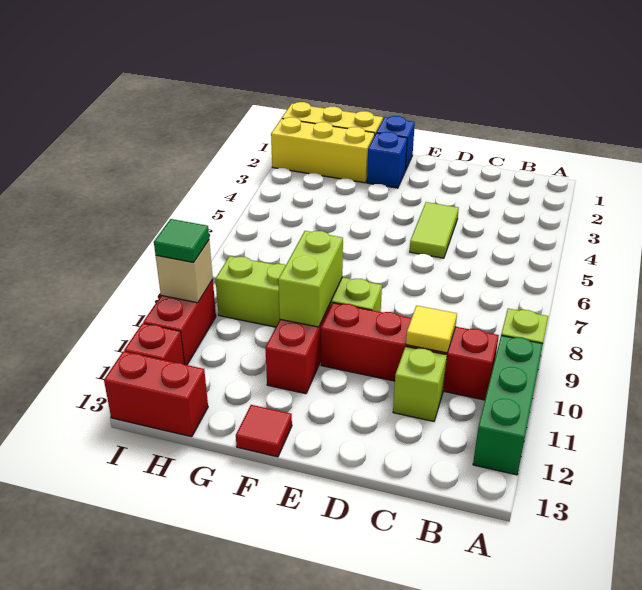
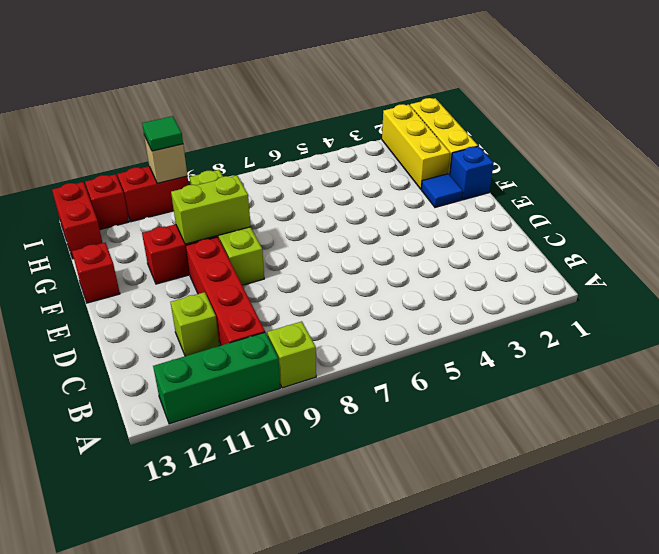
yellow tile C10 level 2 -> none
lime tile D4:D5 level 1 -> none
blue brick F2 level 1 -> blue tile F2 level 1
red tile F13 level 1 -> red brick F13 level 1

